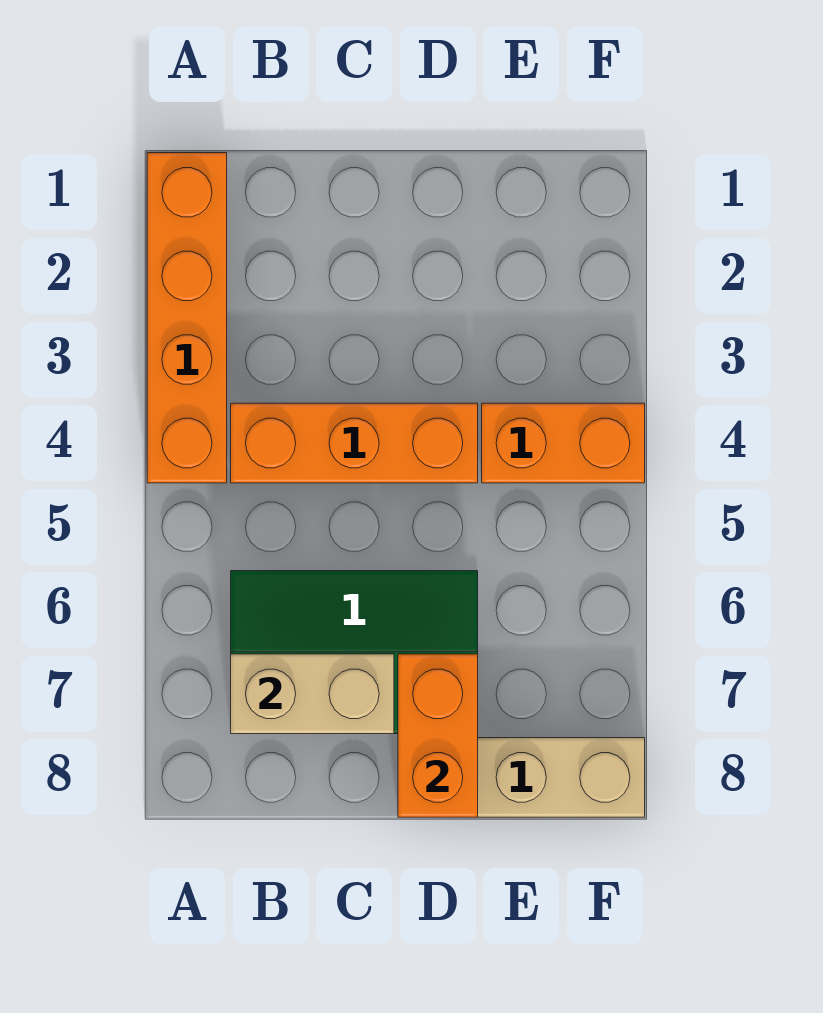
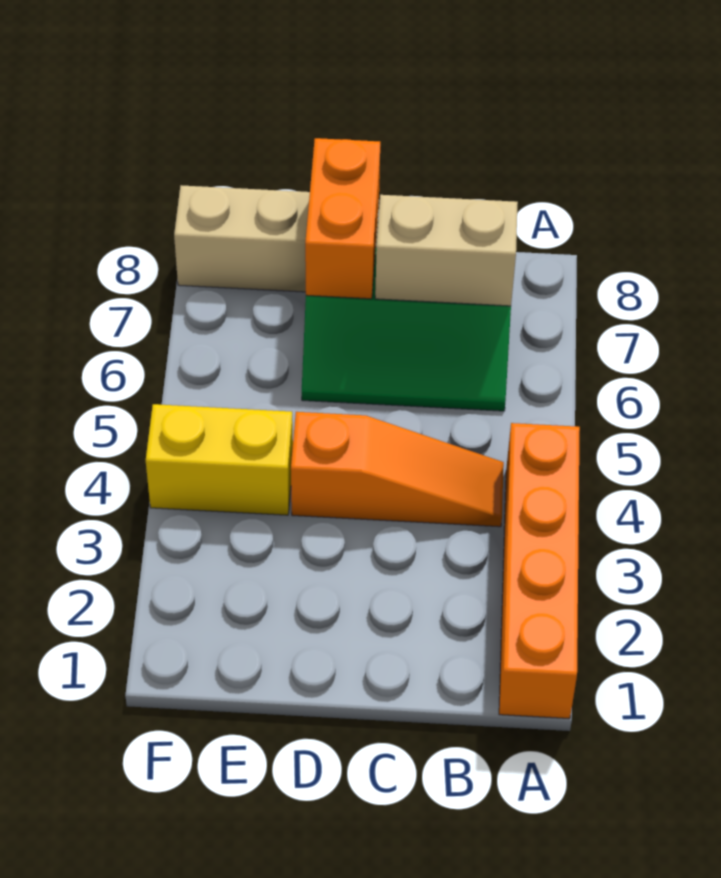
orange brick B4:D4 level 1 -> orange slope B4:D4 level 1 top D
orange brick E4:F4 level 1 -> yellow brick E4:F4 level 1

